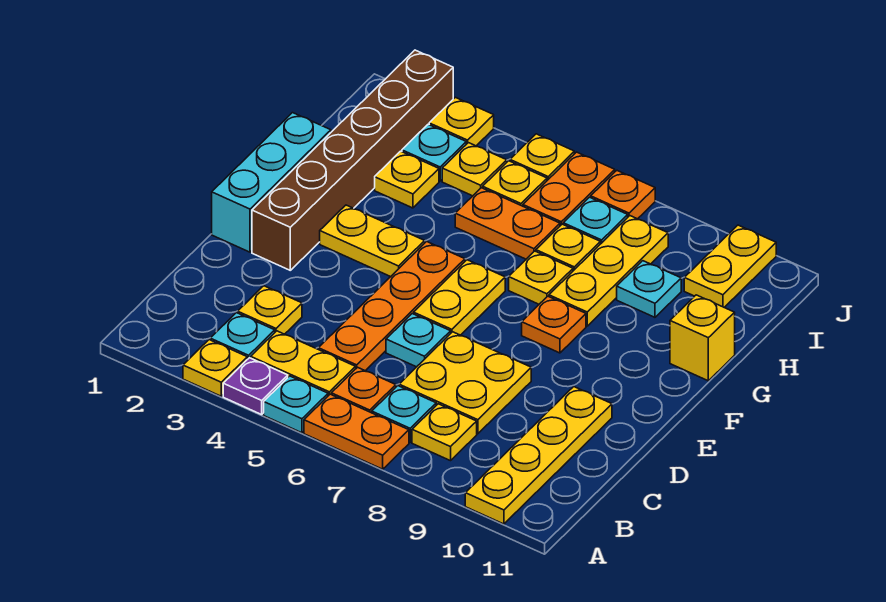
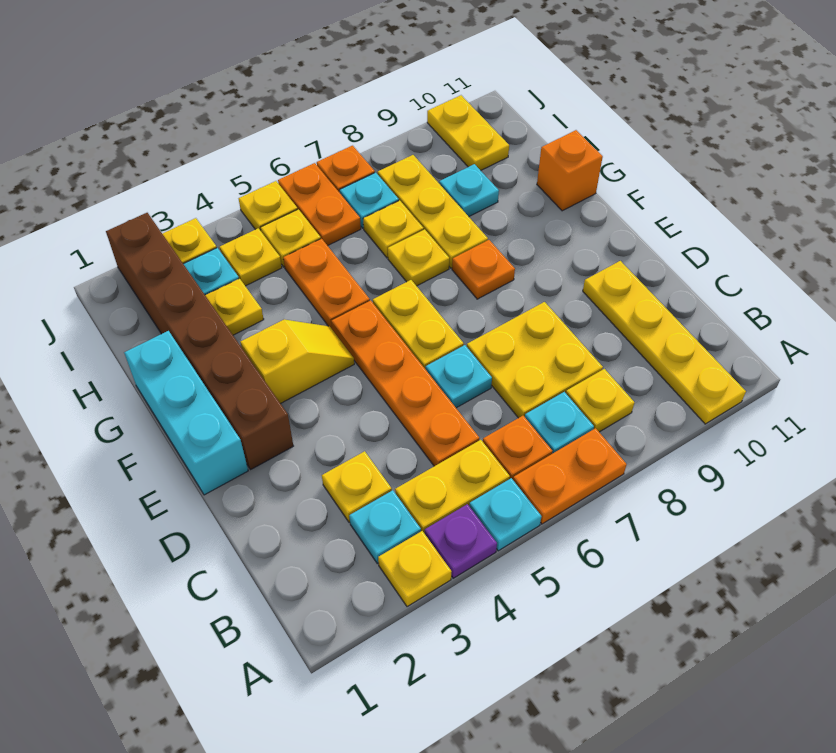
yellow plate F3:F4 level 1 -> yellow slope F3:F4 level 1 top 3
yellow brick G11 level 1 -> orange brick G11 level 1
orange plate H5:H6 level 1 -> orange plate G5:H5 level 1

